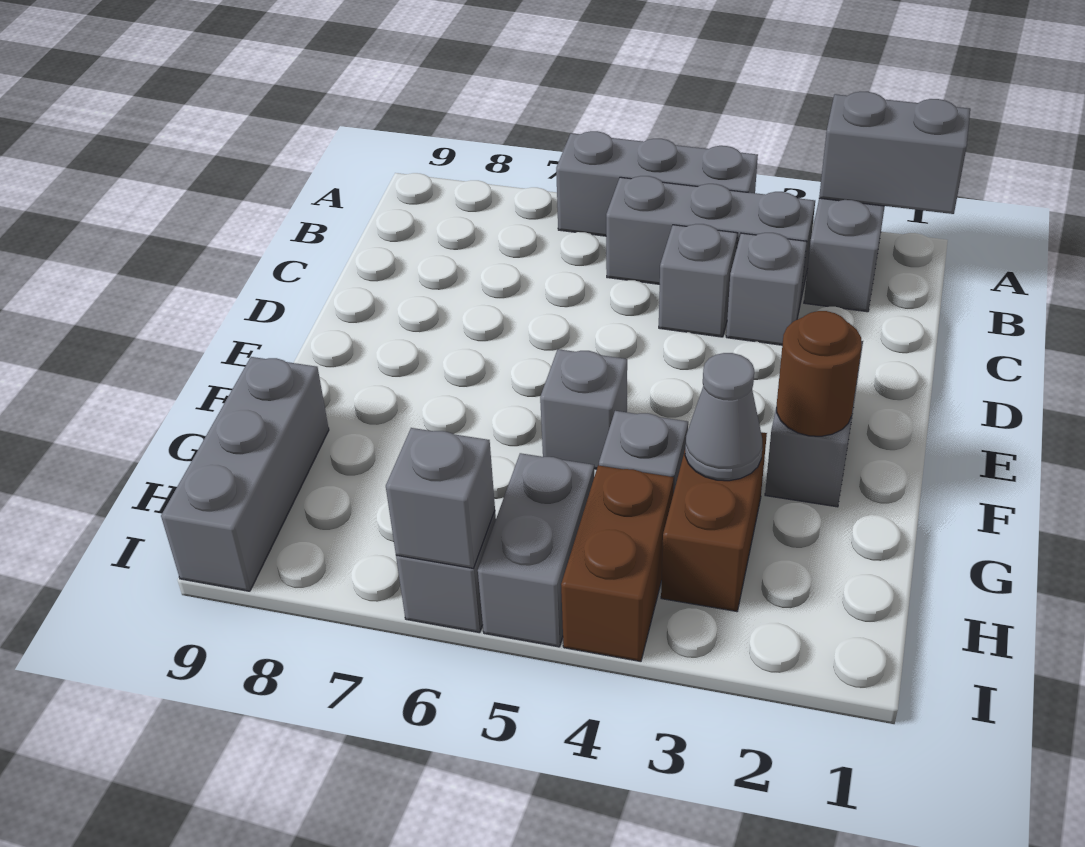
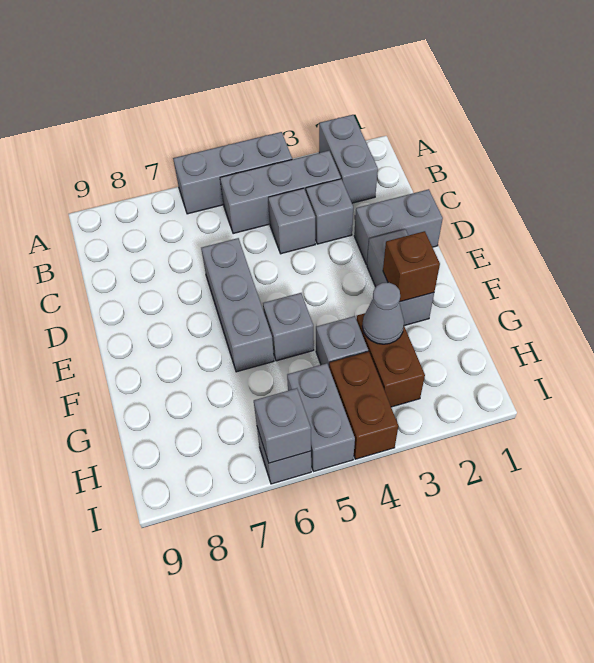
grey brick A1:A2 level 2 -> grey brick D1:D2 level 1
brown round brick F2 level 2 -> brown brick F2 level 2
grey brick G9:I9 level 1 -> grey brick D6:F6 level 1

